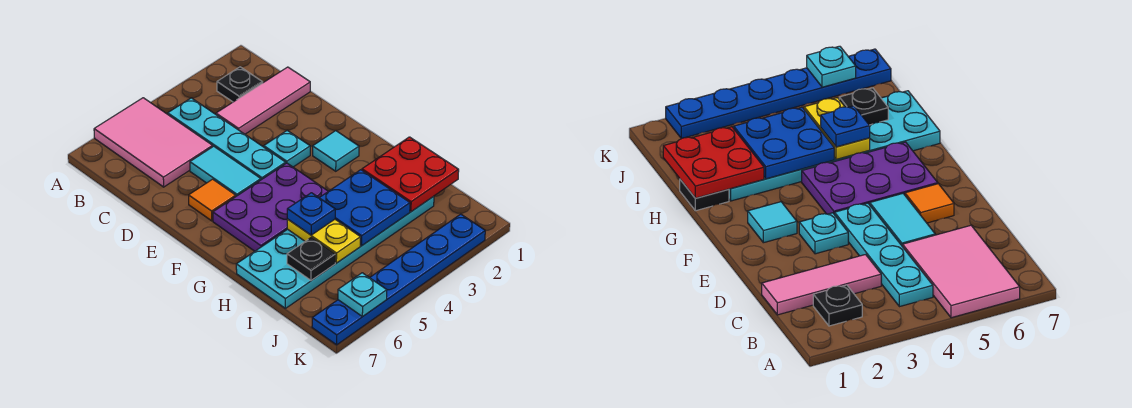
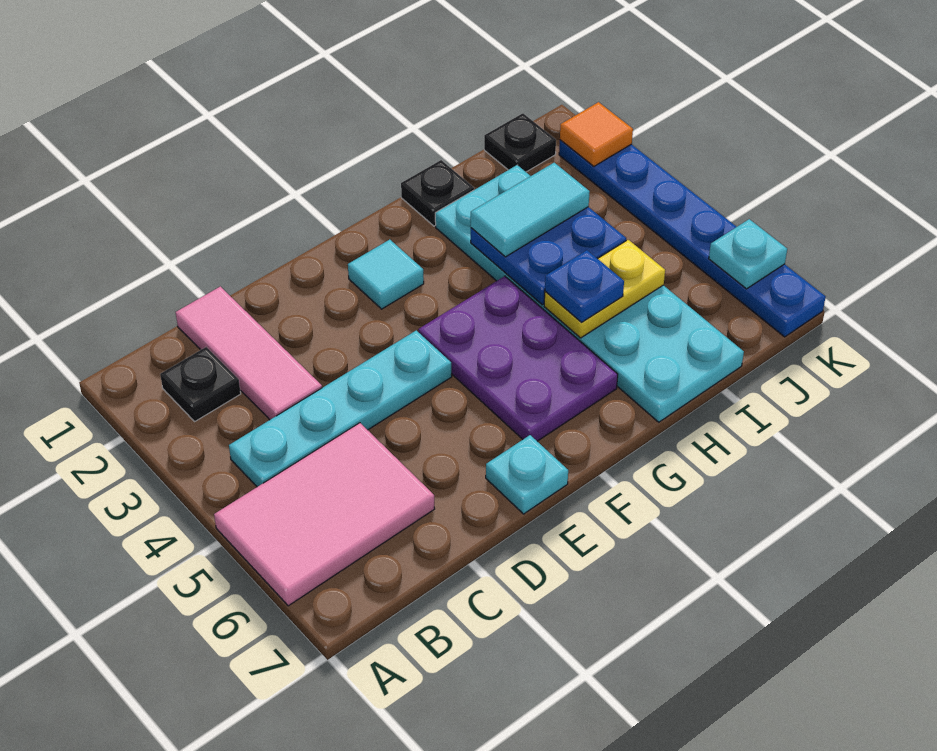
cyan tile D5:E5 level 1 -> cyan tile H3:I3 level 3
cyan plate E3 level 1 -> cyan plate E7 level 1
orange tile E6 level 1 -> orange tile K2 level 2
red plate H1:I2 level 2 -> none
black plate I6 level 2 -> black plate J1 level 1

